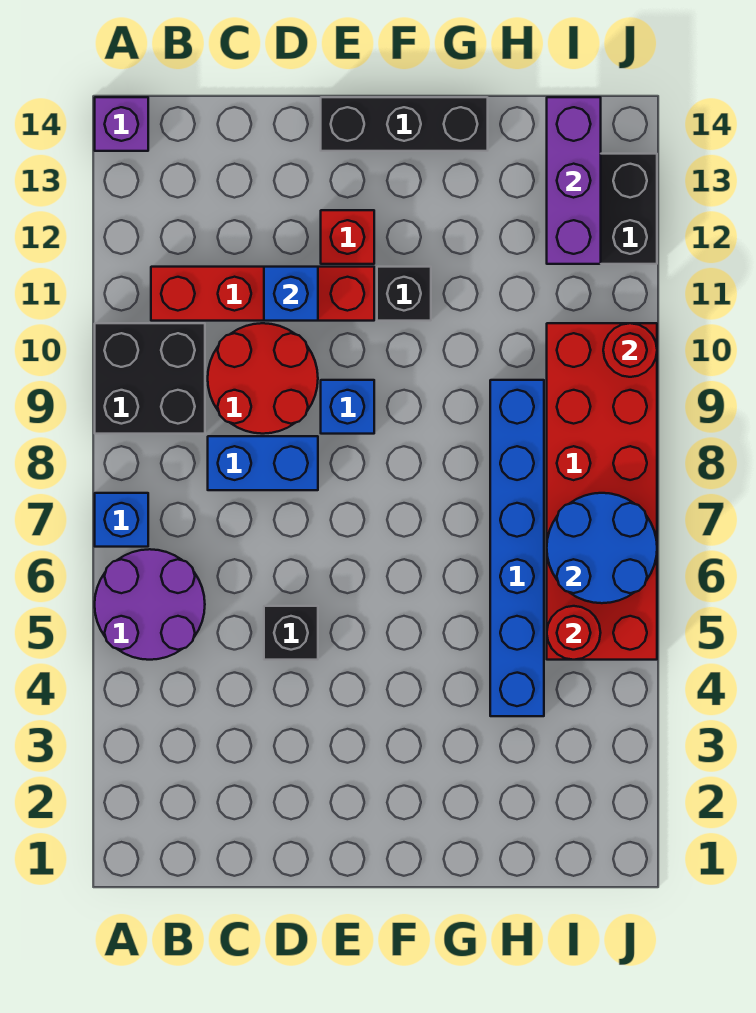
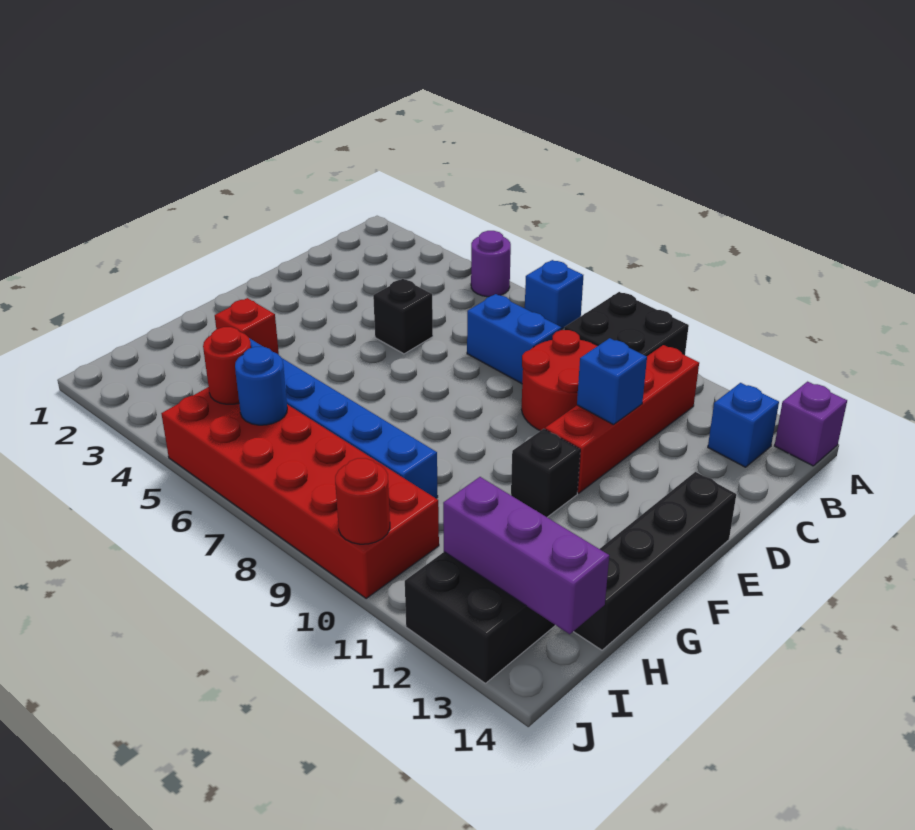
purple round brick A5:B6 level 1 -> purple round brick A5 level 1
blue brick C8:D8 level 1 -> blue brick C7:C8 level 1
blue brick E9 level 1 -> blue brick B13 level 1
red brick E12 level 1 -> red brick G3 level 1
black brick E14:G14 level 1 -> black brick E14:H14 level 1
blue round brick I6:J7 level 2 -> blue round brick I6 level 2

